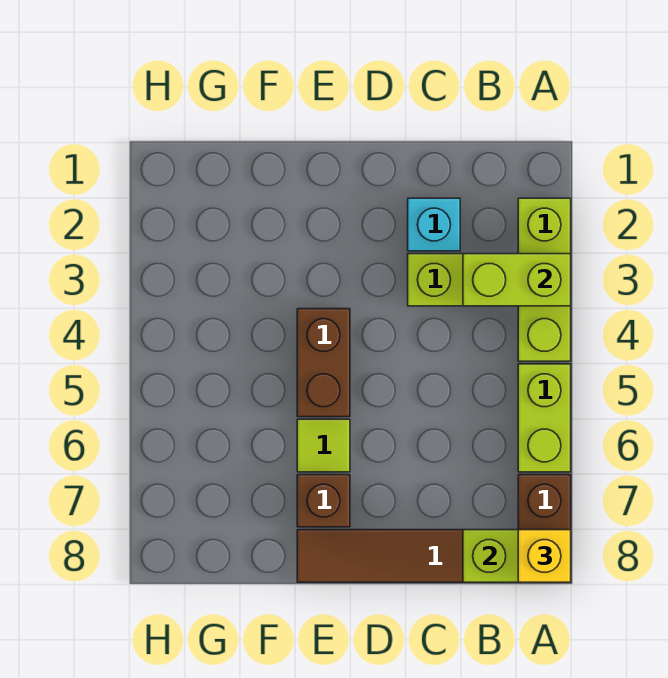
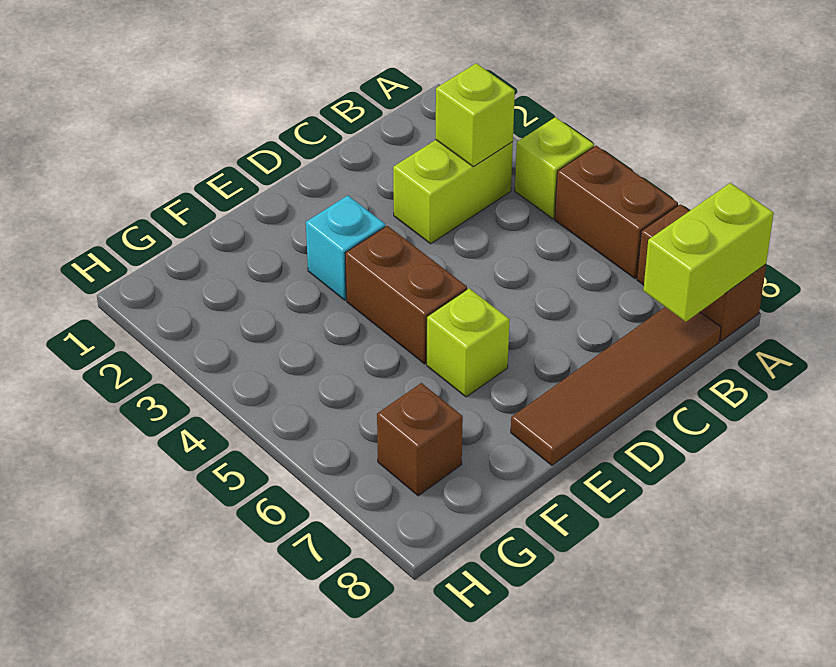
lime brick A2:A4 level 1 -> lime brick A4 level 1
lime brick A3:B3 level 2 -> lime brick B3 level 2
lime brick A5:A6 level 1 -> brown brick A5:A6 level 1
yellow brick A8 level 3 -> none
cyan brick C2 level 1 -> cyan brick E3 level 1
lime tile E6 level 1 -> lime brick E6 level 1
brown brick E7 level 1 -> brown brick G7 level 1

